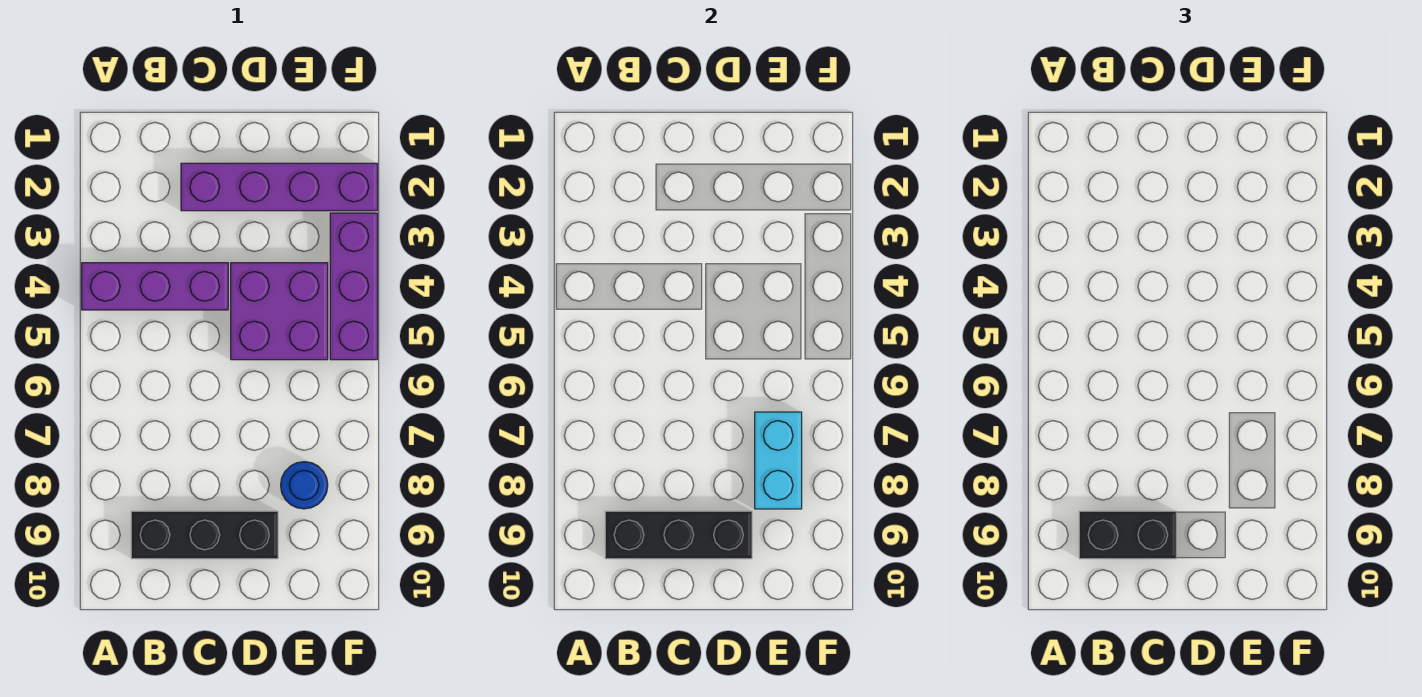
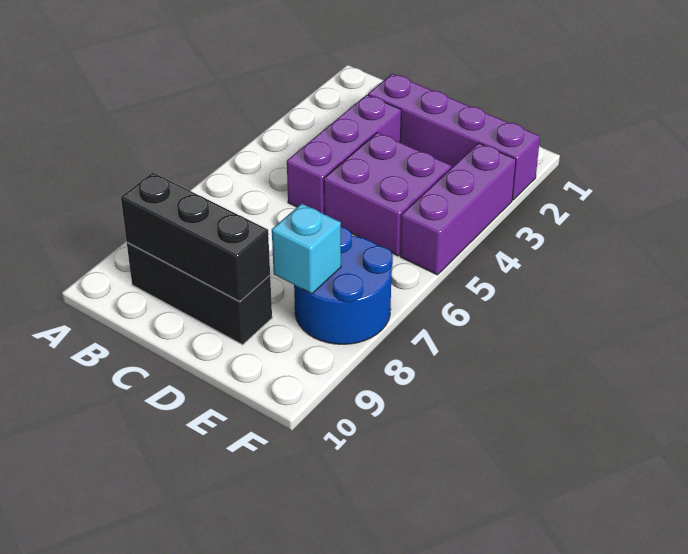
purple brick A4:C4 level 1 -> purple brick C3:C5 level 1
black brick B9:C9 level 3 -> none
cyan brick E7:E8 level 2 -> cyan brick E8 level 2
blue round brick E8 level 1 -> blue round brick E7:F8 level 1

